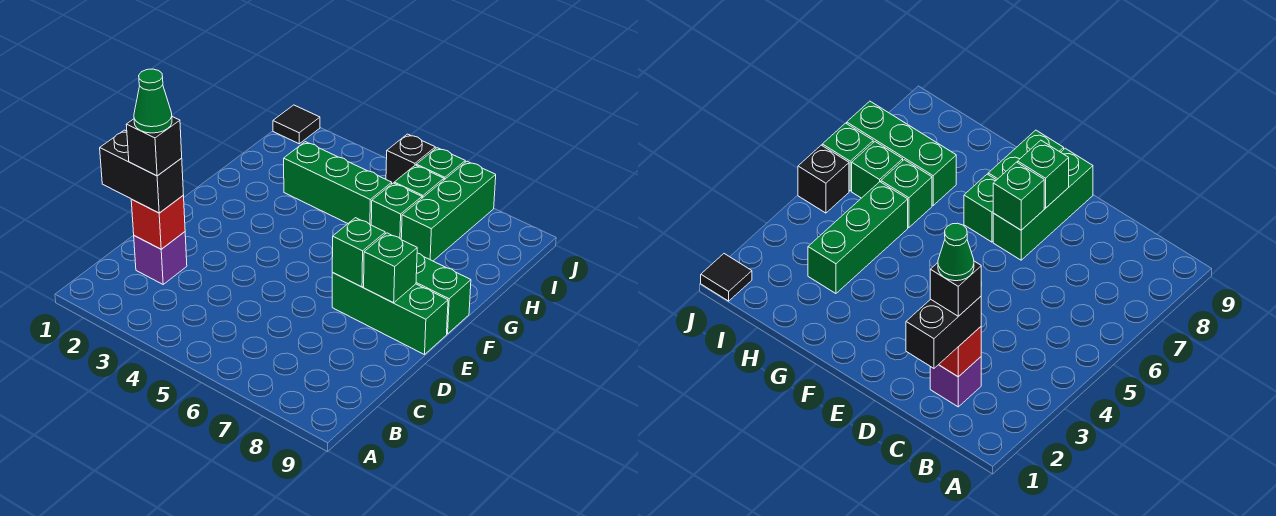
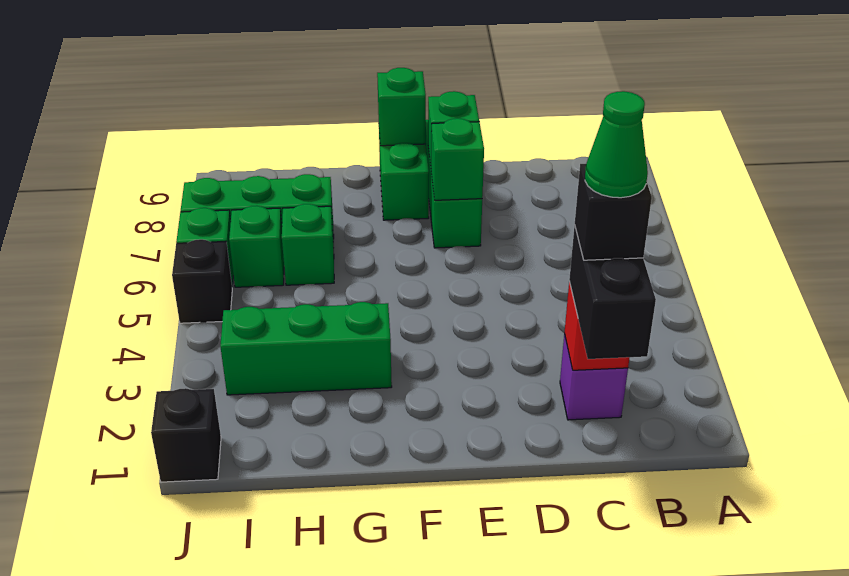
green brick F7 level 1 -> green brick F9 level 2
green brick H3:H5 level 1 -> green brick G3:I3 level 1
black tile J1 level 1 -> black brick J1 level 1

